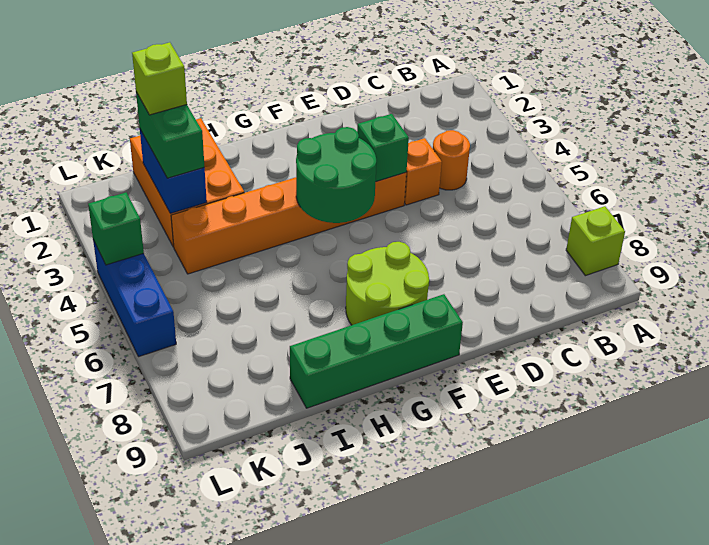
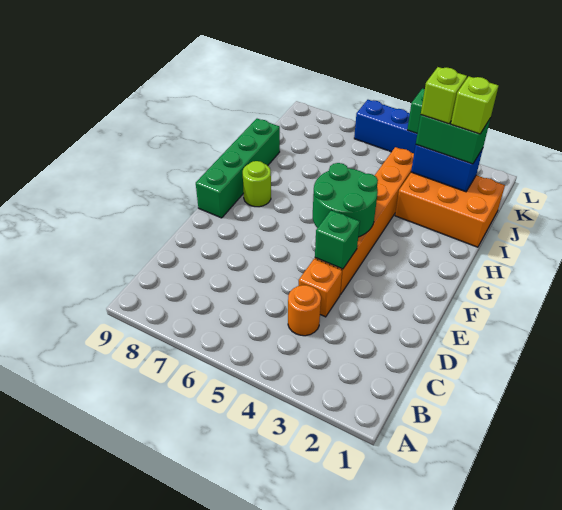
lime brick A8 level 1 -> lime brick J3 level 4
lime round brick F7:G8 level 1 -> lime round brick G8 level 1

